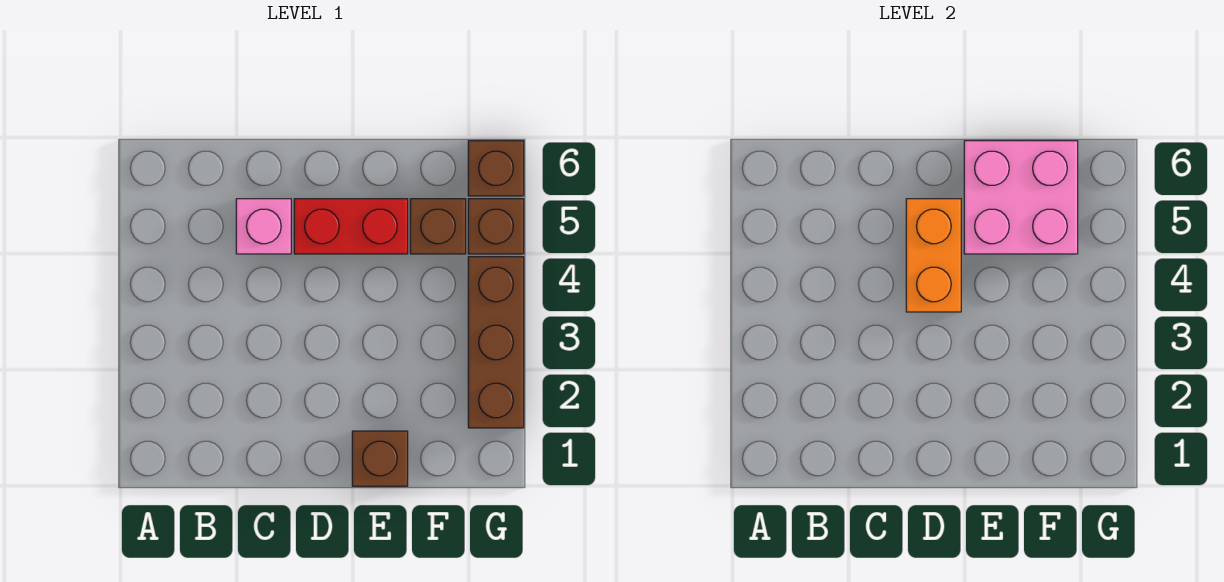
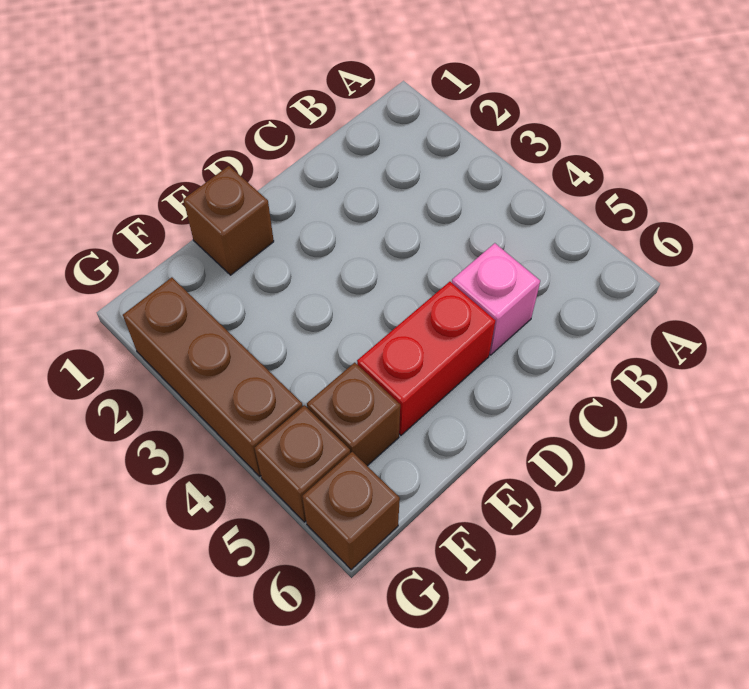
orange brick D4:D5 level 2 -> none
pink brick E5:F6 level 2 -> none

